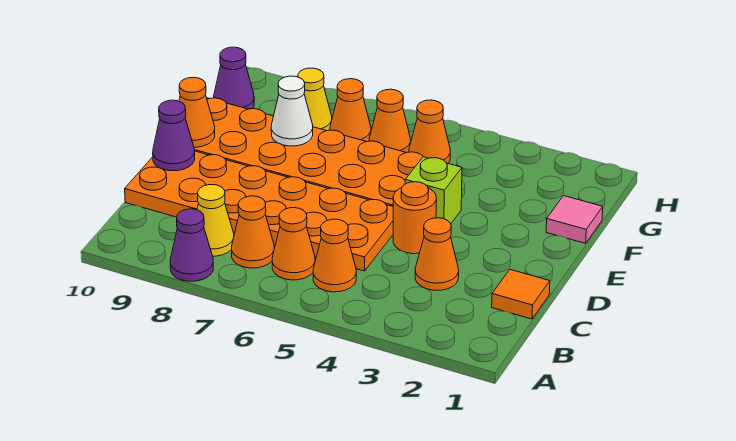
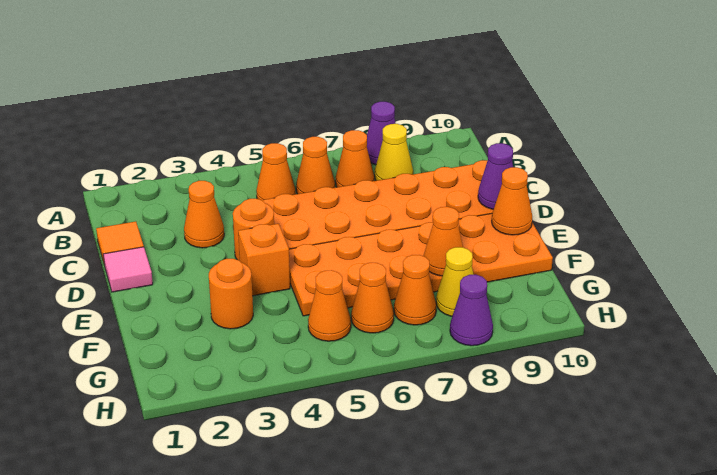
lime brick E4 level 1 -> orange brick E4 level 1
pink tile F1 level 1 -> pink tile D1 level 1
none -> orange round brick F3 level 1
white cone F8 level 2 -> orange cone F8 level 2
purple cone G10 level 1 -> purple cone H8 level 1

